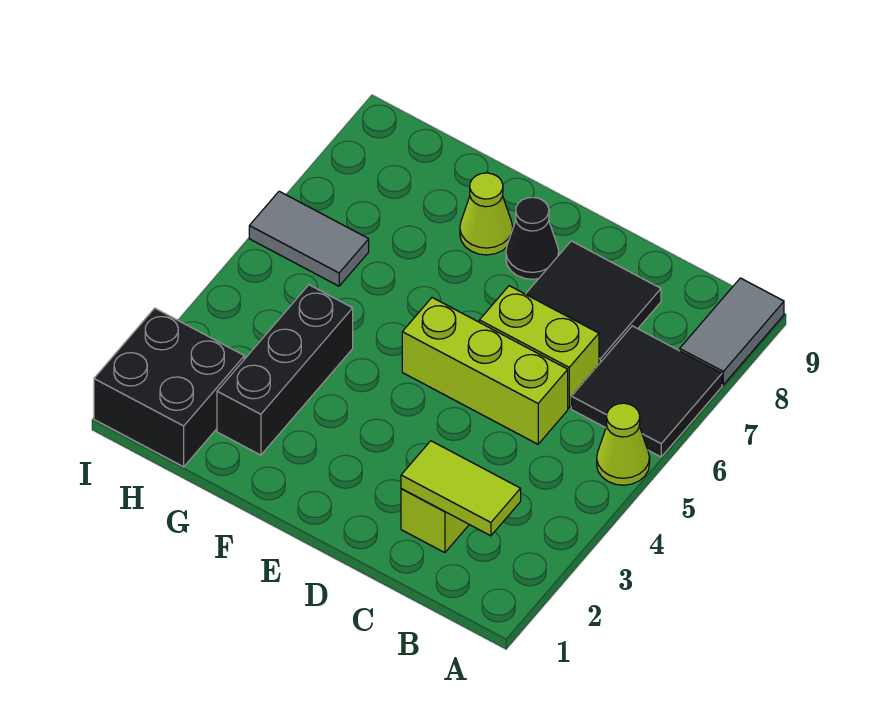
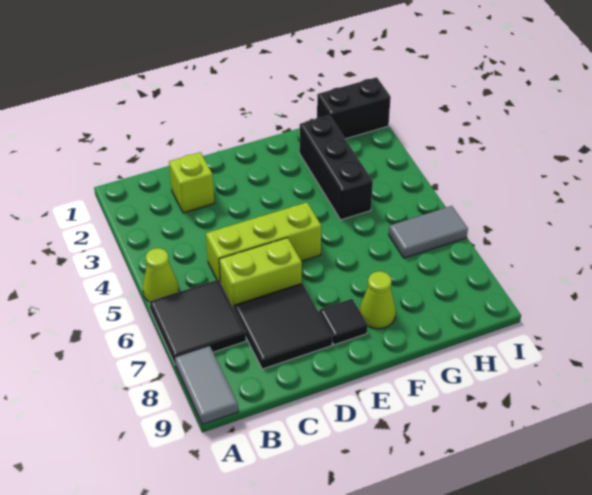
lime tile B2:C2 level 2 -> none
black cone E8 level 1 -> black tile E8 level 1
black brick H1:I2 level 1 -> black brick H1:I1 level 1

